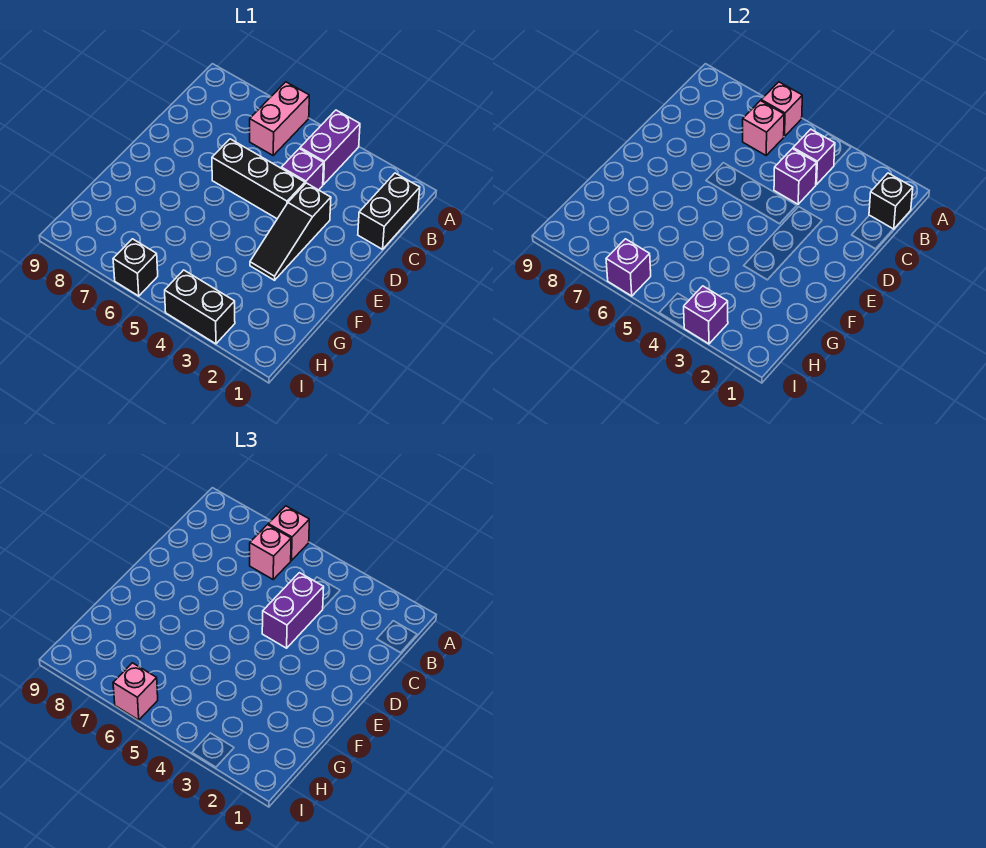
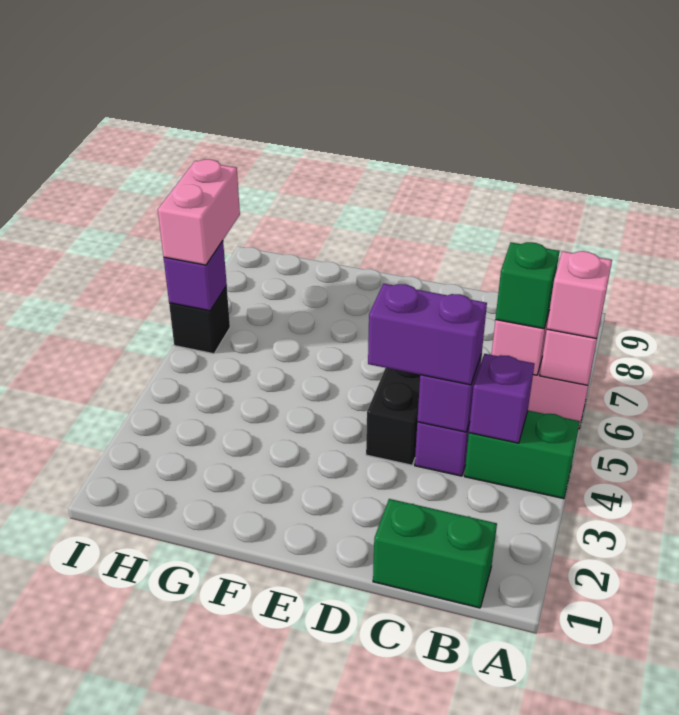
purple brick A4:B4 level 1 -> green brick A4:B4 level 1
black brick B1:C1 level 1 -> green brick B1:C1 level 1
black brick B1 level 2 -> none
pink brick B6 level 3 -> green brick B6 level 3
black slope D3:F3 level 1 top D -> none
black brick I3:I4 level 1 -> none
purple brick I3 level 2 -> none
pink brick I6 level 3 -> pink brick I6:I7 level 3

